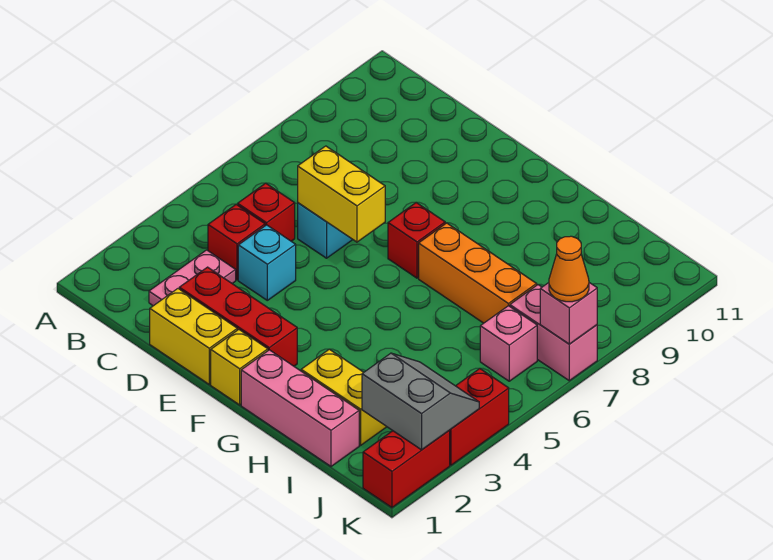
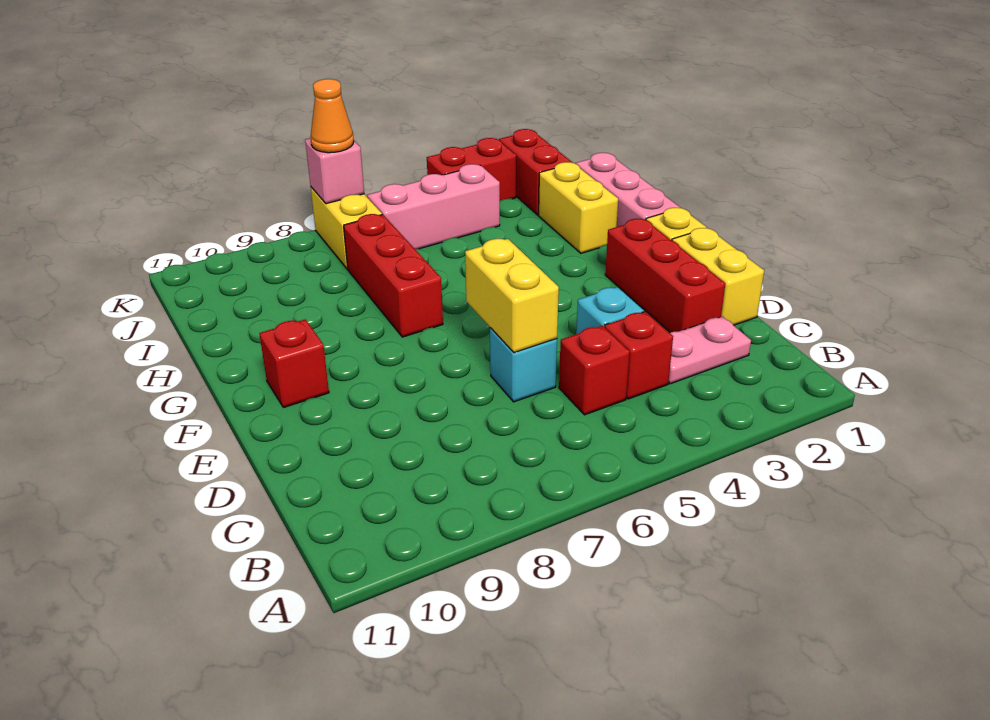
red brick F7 level 1 -> red brick F10 level 1
orange brick G7:I7 level 1 -> red brick G7:I7 level 1
grey slope J2:K3 level 2 top 2 -> none
pink brick J6 level 1 -> pink brick J4:J6 level 1
pink brick J7:K7 level 1 -> yellow brick J7:K7 level 1
red brick K1:K2 level 1 -> red brick J2:K2 level 1

